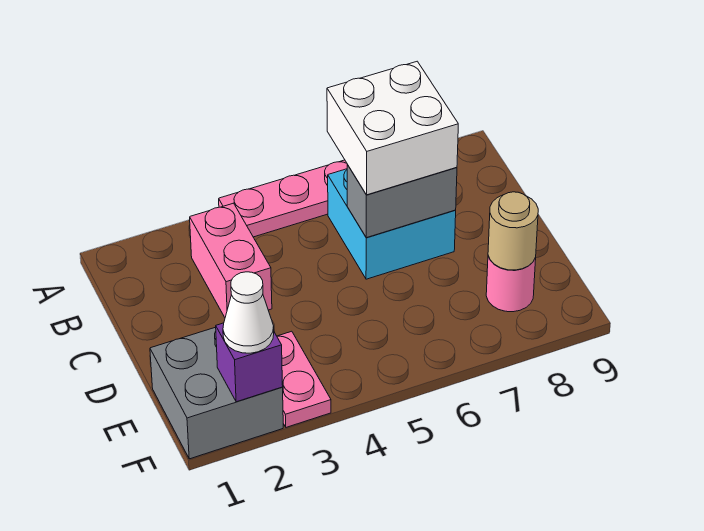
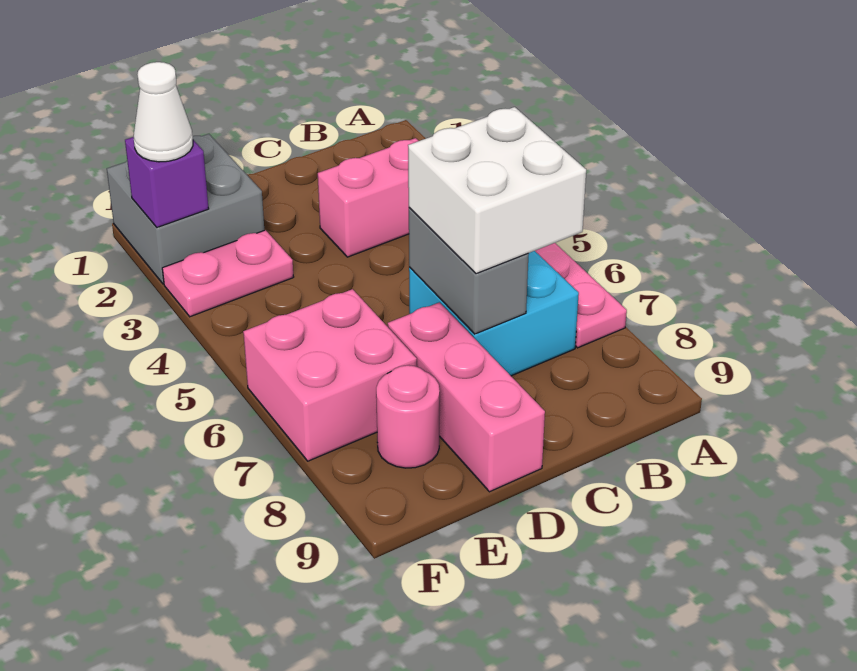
none -> pink brick D7:D9 level 1
none -> pink brick E6:F7 level 1
tan round brick E8 level 2 -> none

